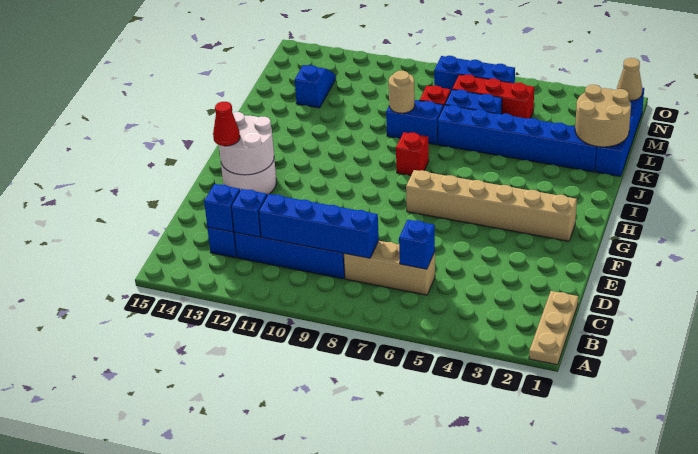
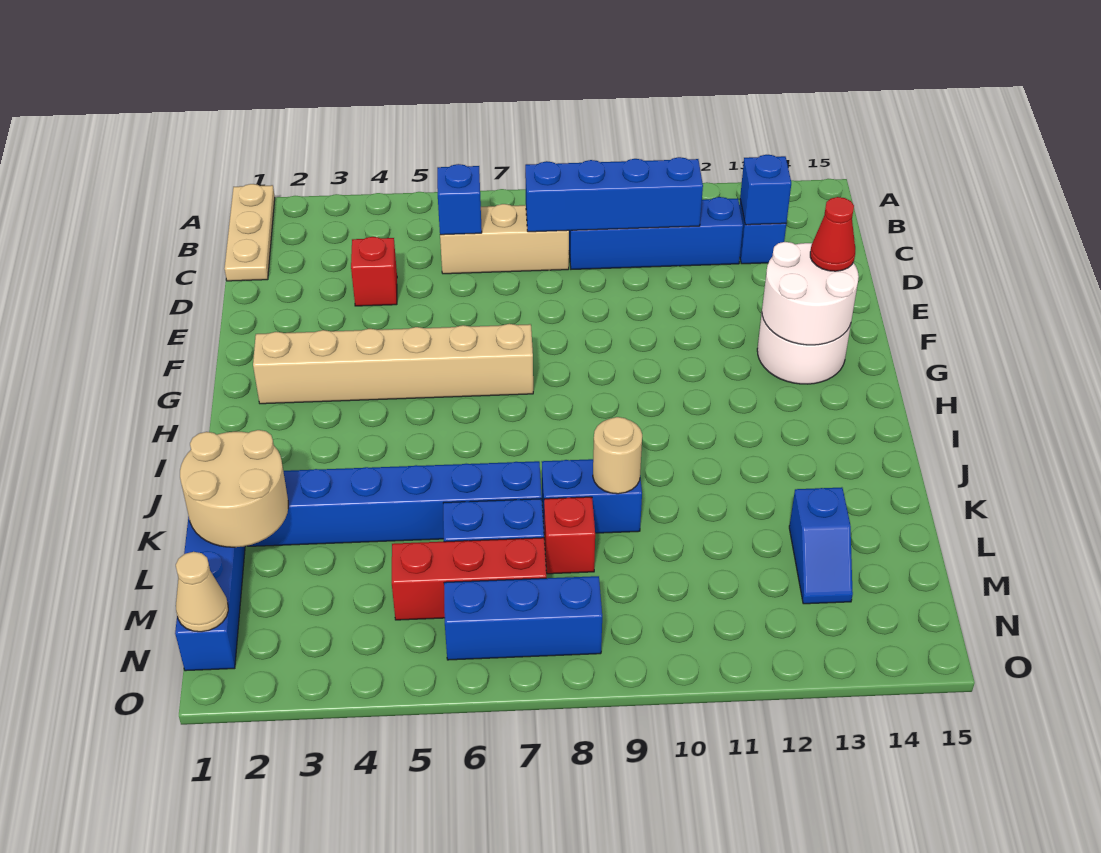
blue brick C12 level 2 -> none
red brick I8 level 1 -> red brick D4 level 1

